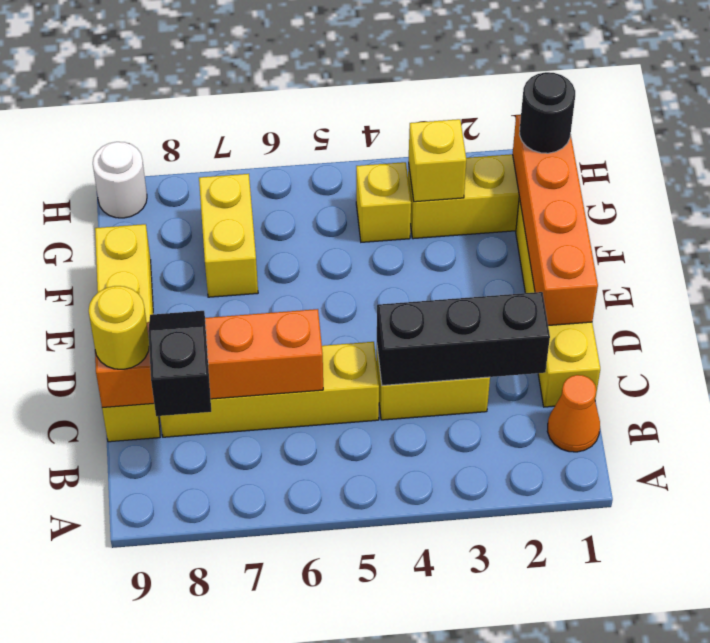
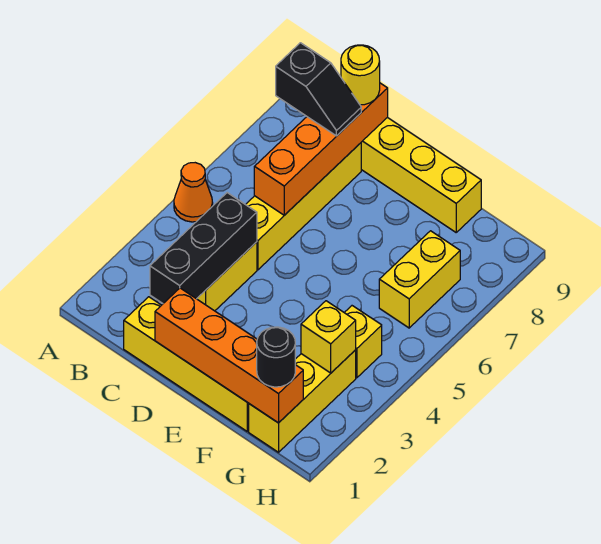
orange cone B1 level 1 -> orange cone A5 level 1
yellow brick F7:G7 level 1 -> yellow brick G6:G7 level 1
white round brick H9 level 1 -> none

